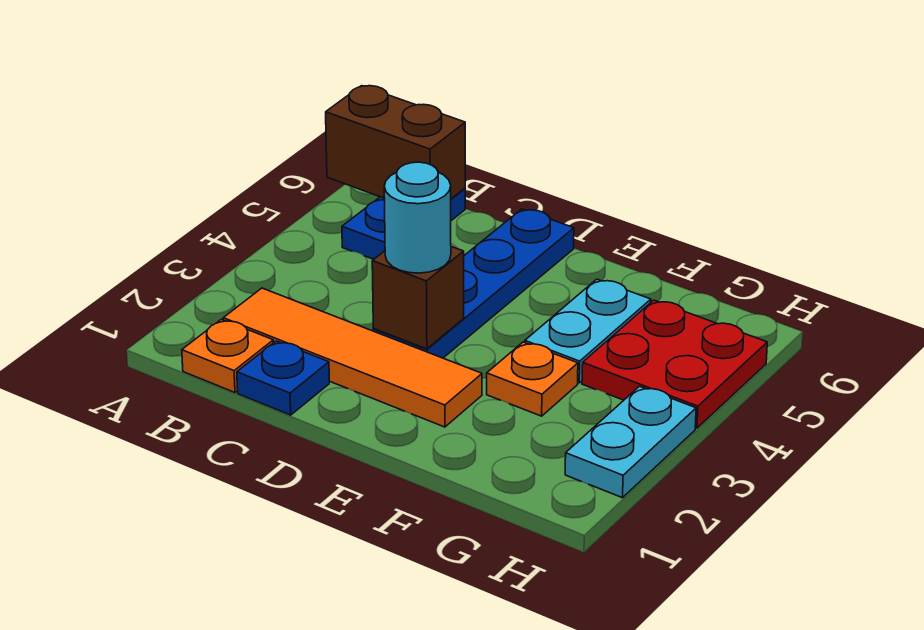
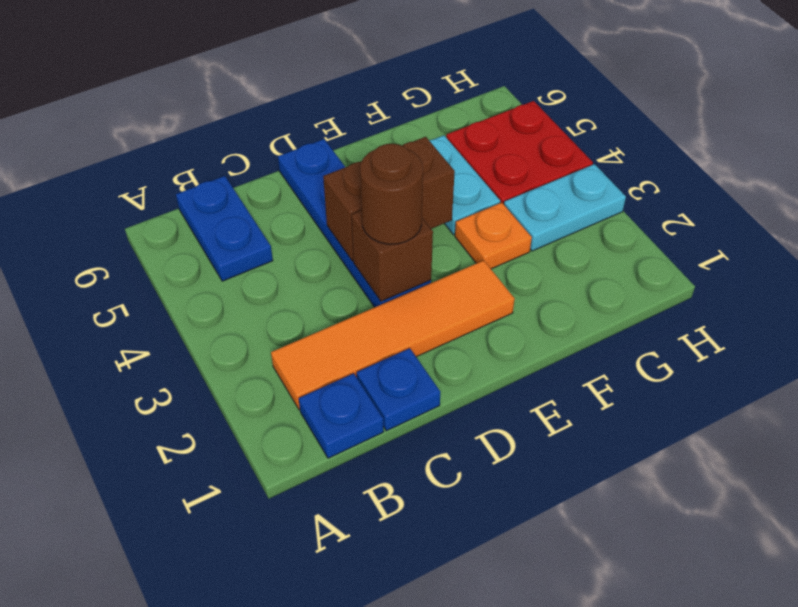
brown brick A6:B6 level 2 -> brown brick D4:E4 level 2
orange plate B1 level 1 -> blue plate B1 level 1
cyan round brick D3 level 3 -> brown round brick D3 level 3
cyan plate H2:H3 level 1 -> cyan plate G3:H3 level 1

